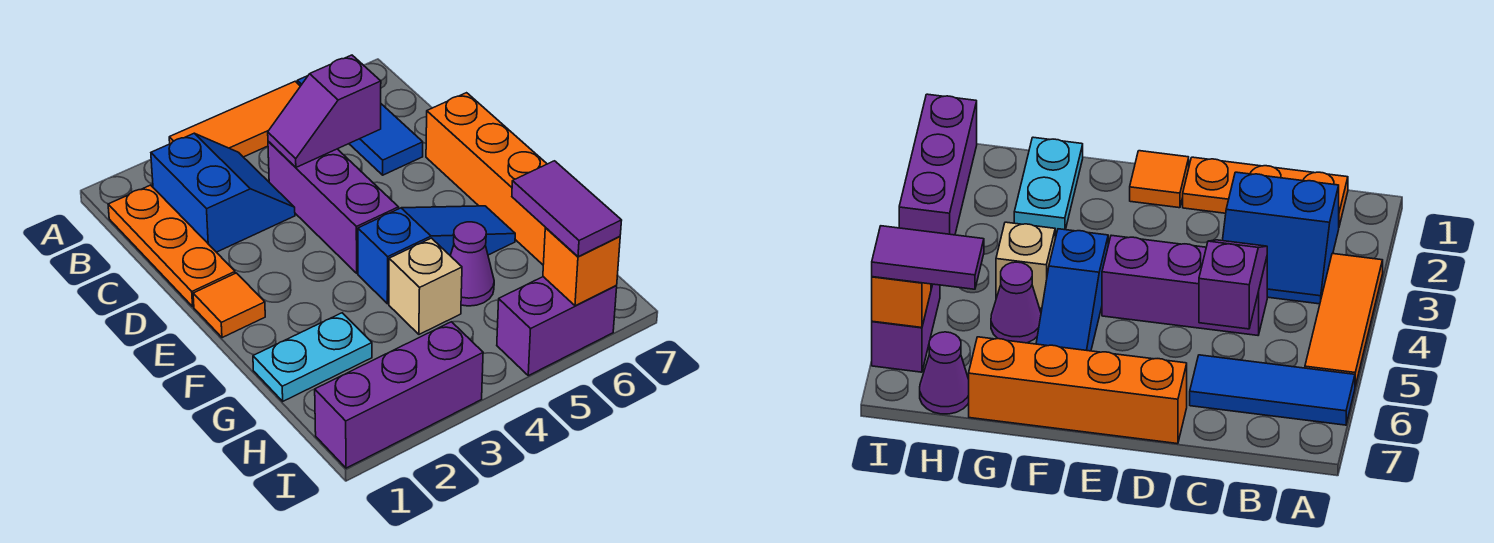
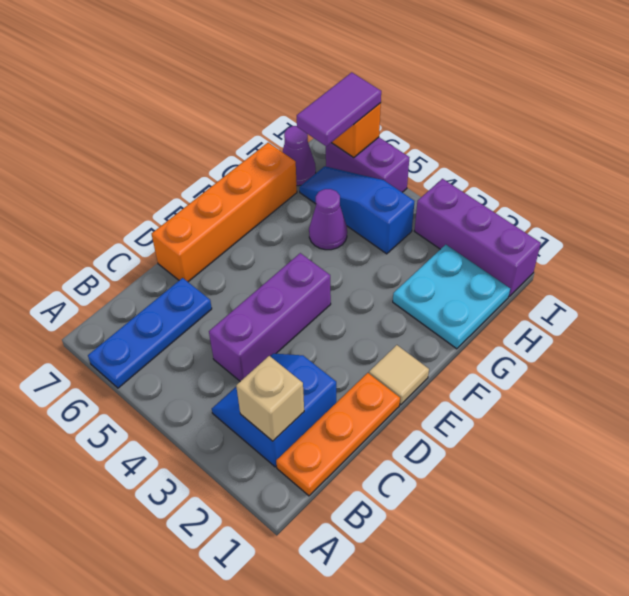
orange tile A3:A5 level 1 -> none
blue tile A6:C6 level 1 -> blue plate A6:C6 level 1
purple slope C4:C5 level 2 top 5 -> none
orange tile E1 level 1 -> tan tile E1 level 1
blue slope F4:F6 level 1 top 4 -> blue slope H4:H6 level 1 top 4
cyan plate G1:G2 level 1 -> cyan plate G1:H2 level 1
tan brick G4 level 1 -> tan brick B2 level 2

